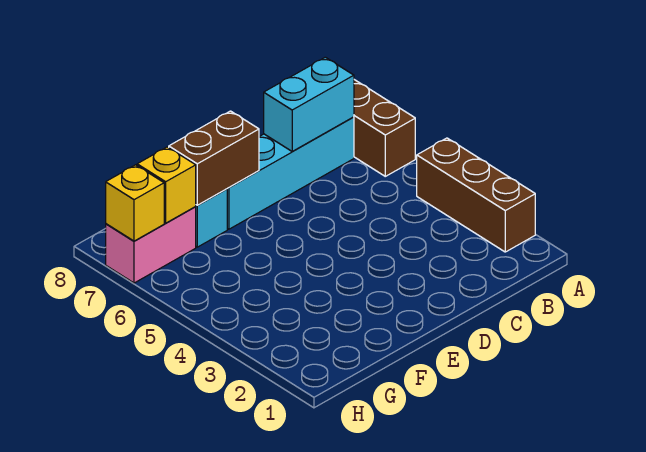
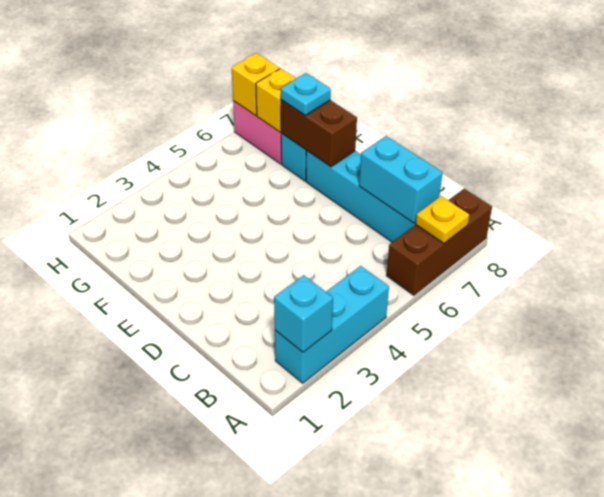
brown brick A2:A4 level 1 -> cyan brick A2:A4 level 1
none -> cyan brick A2 level 2
none -> yellow plate A7 level 2
none -> cyan plate F7 level 3

